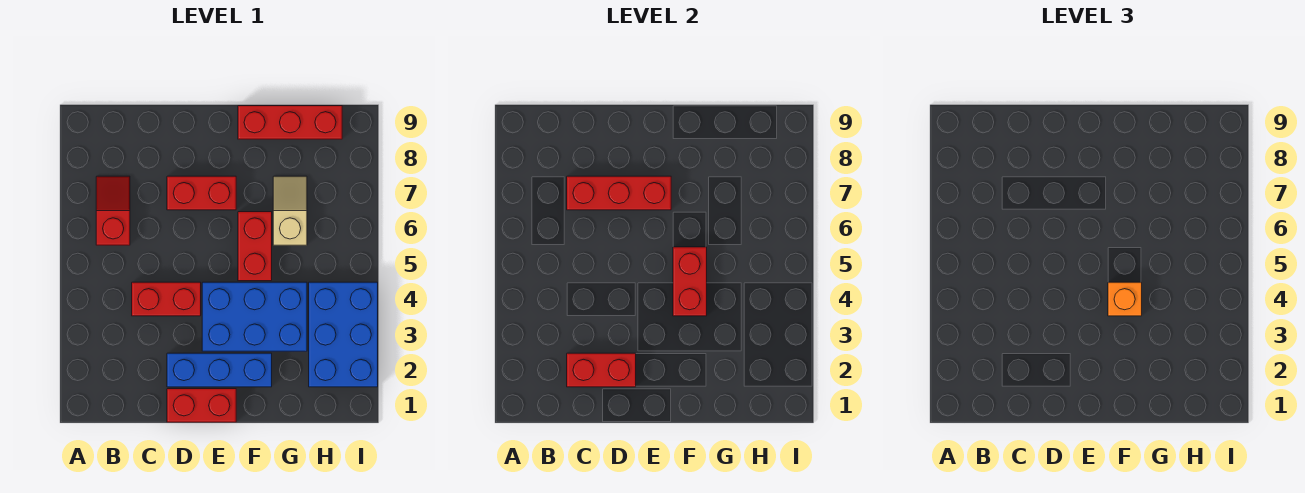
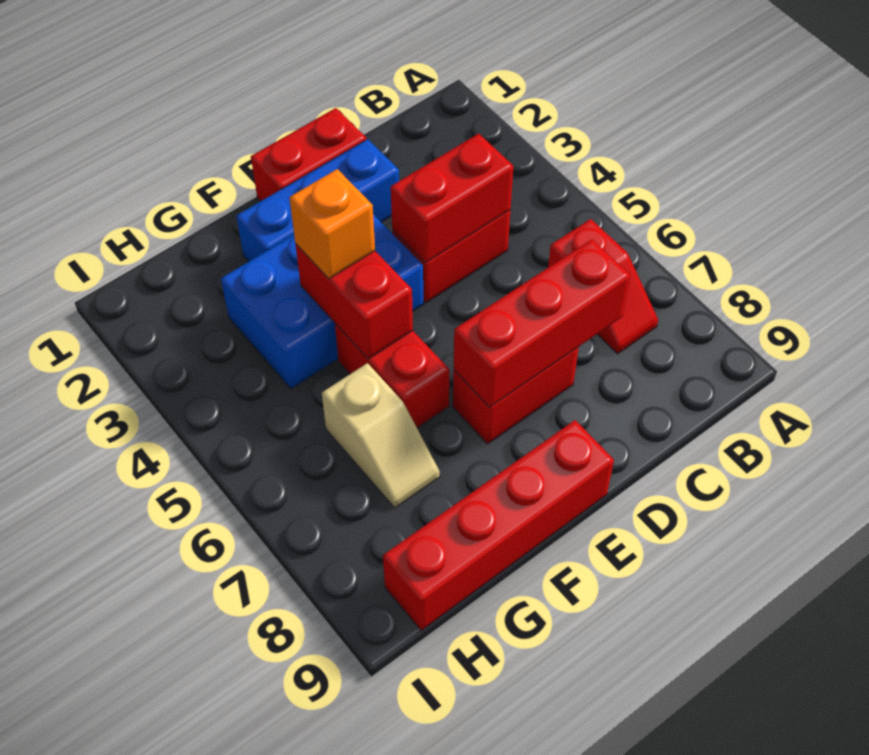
red brick C2:D2 level 2 -> red brick C4:D4 level 2
red brick F9:H9 level 1 -> red brick E9:H9 level 1
blue brick H2:I4 level 1 -> none

